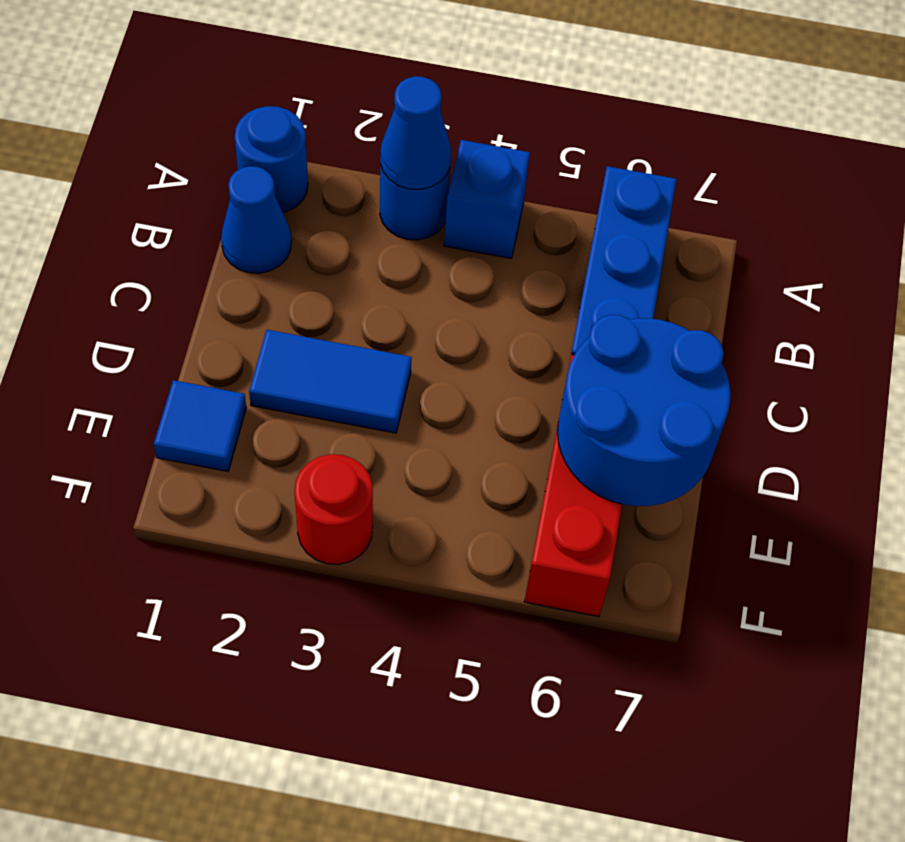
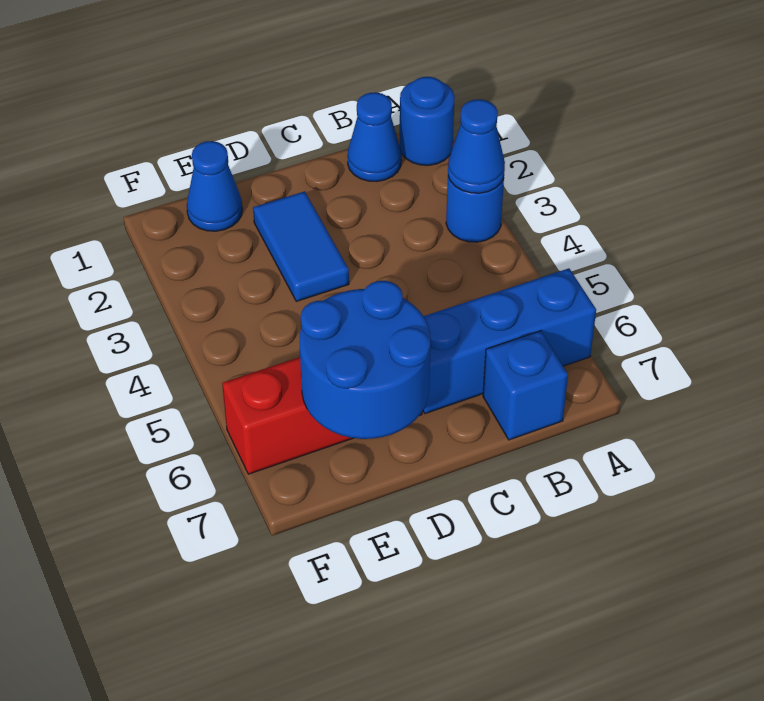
blue brick A4 level 1 -> blue brick B7 level 1
blue tile E1 level 1 -> blue cone E1 level 1
red round brick F3 level 1 -> none

